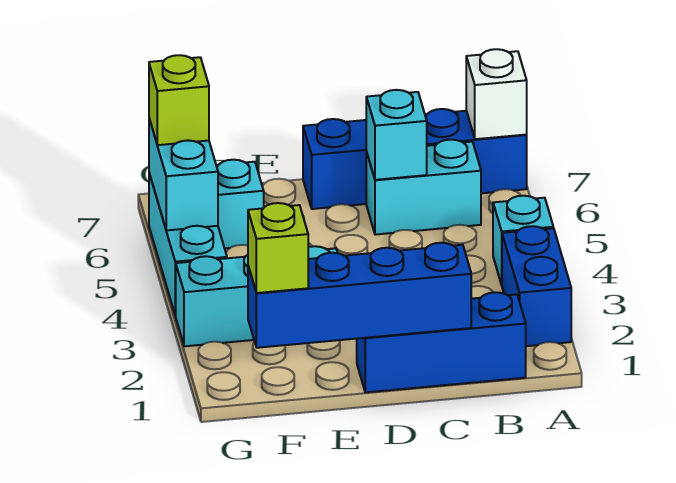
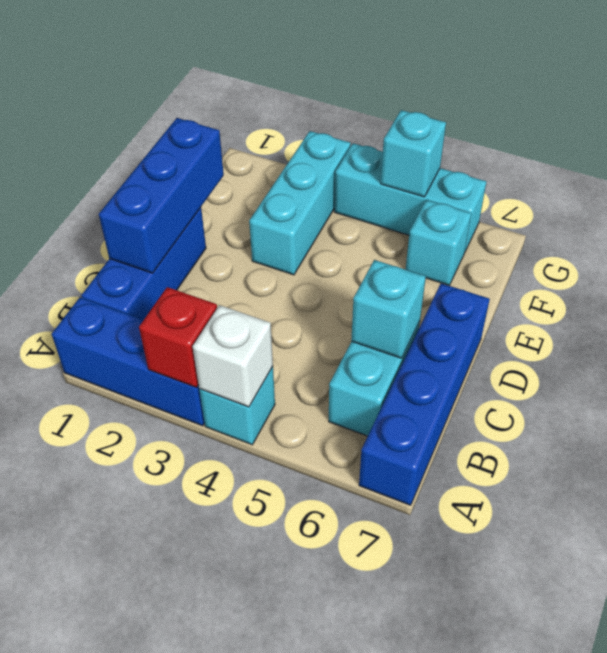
blue brick A2:A3 level 1 -> blue brick A1:A3 level 1
none -> red brick A3 level 2
white brick A7 level 2 -> white brick A4 level 2
blue brick C1:F1 level 2 -> blue brick C1:E1 level 2
lime brick F1 level 3 -> none
cyan brick G5:G6 level 2 -> cyan brick G5 level 2
lime brick G6 level 3 -> none

